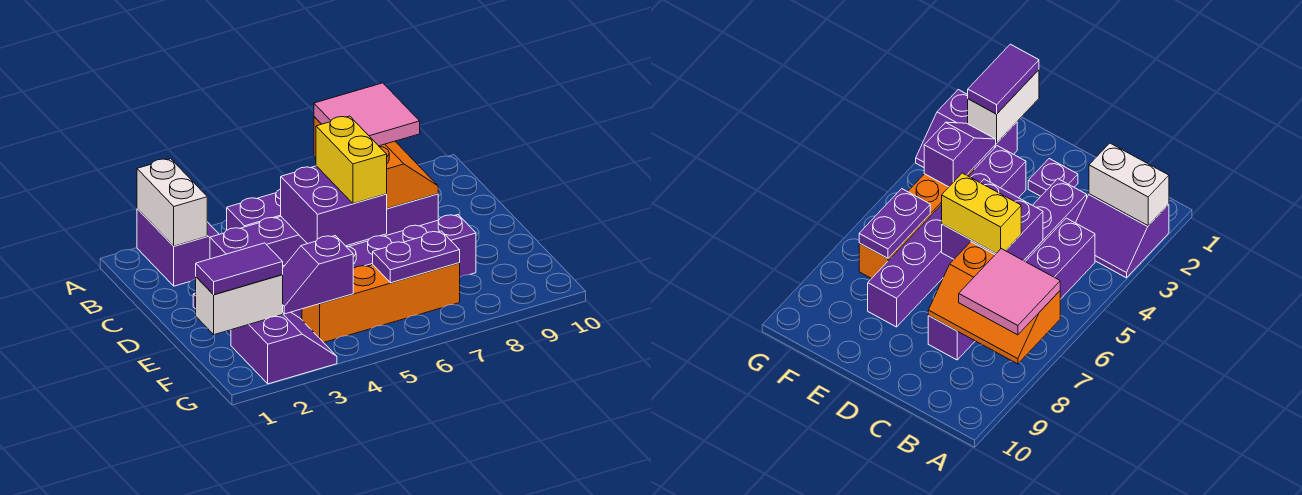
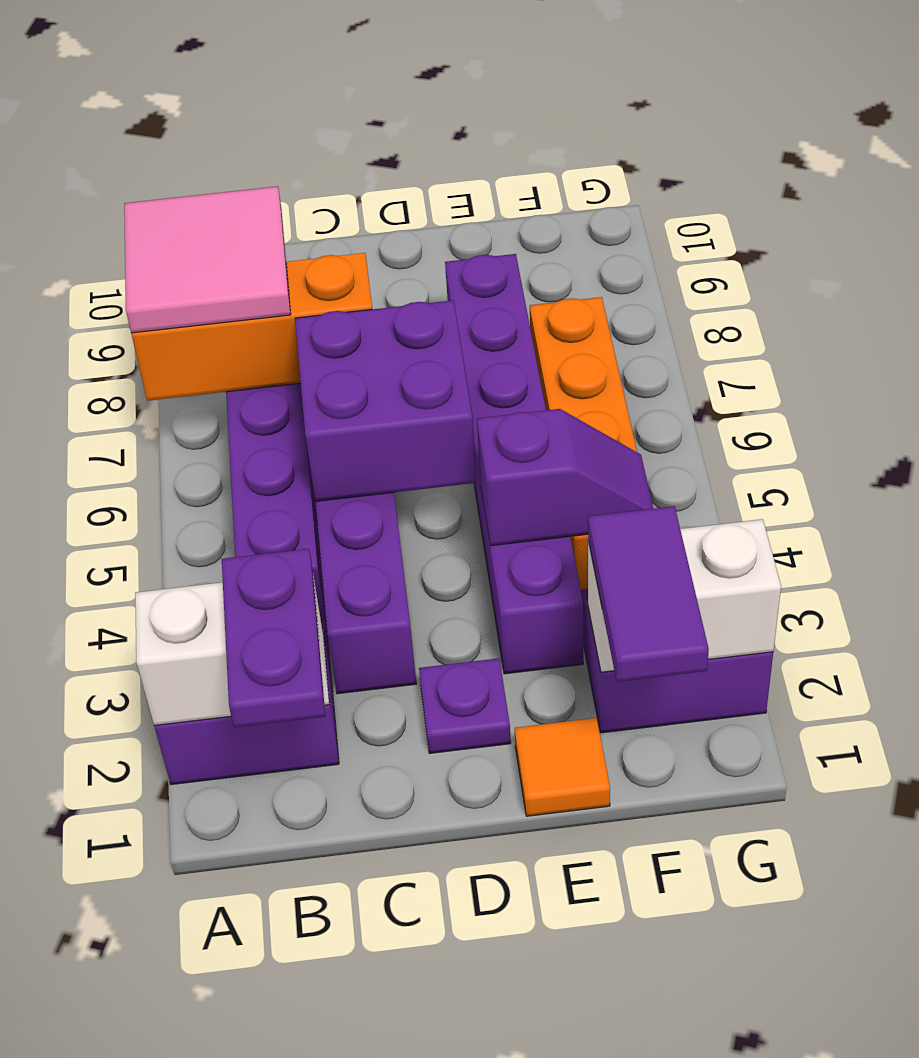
yellow brick C6:D6 level 3 -> none
none -> orange tile E1 level 1
white brick F1:F2 level 2 -> white brick F2:G2 level 2
purple slope F3:F4 level 2 top 4 -> purple slope E4:F4 level 2 top E
purple plate F6:F7 level 2 -> purple plate B1:B2 level 3

